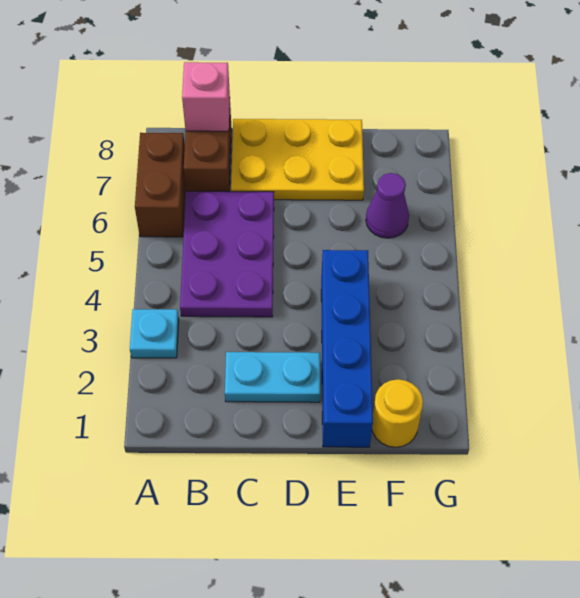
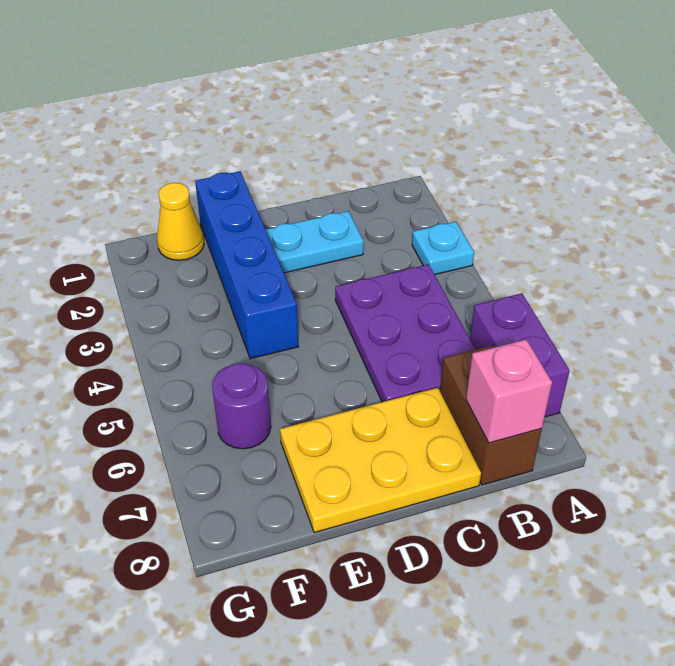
brown brick A6:A7 level 1 -> purple brick A6:A7 level 1
yellow round brick F1 level 1 -> yellow cone F1 level 1
purple cone F6 level 1 -> purple round brick F6 level 1

